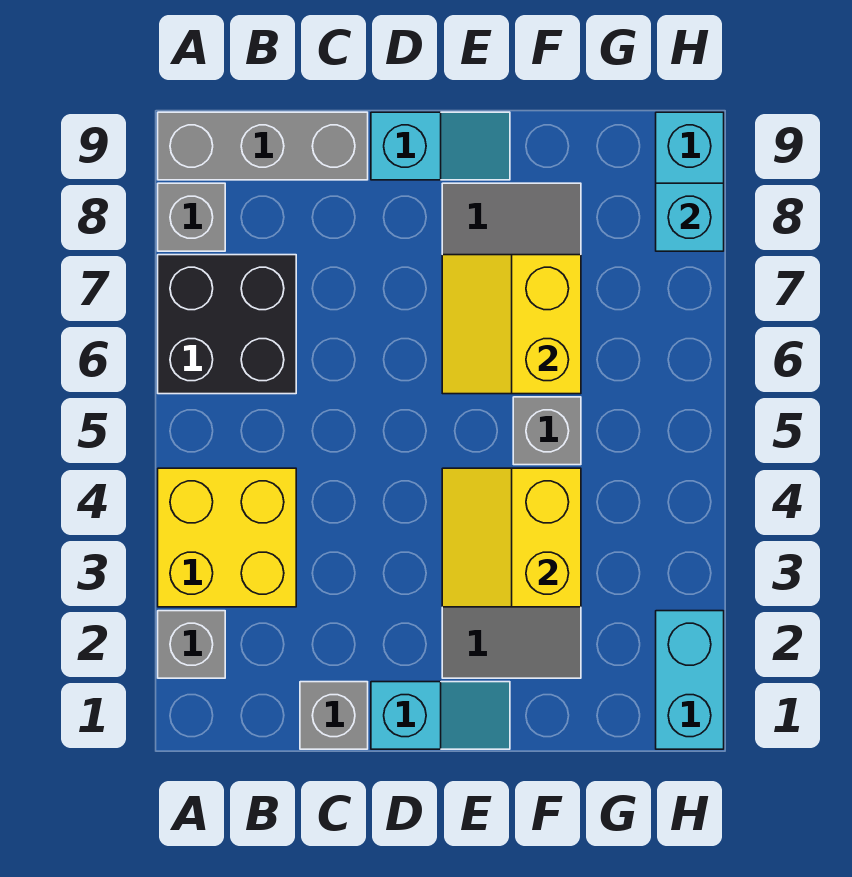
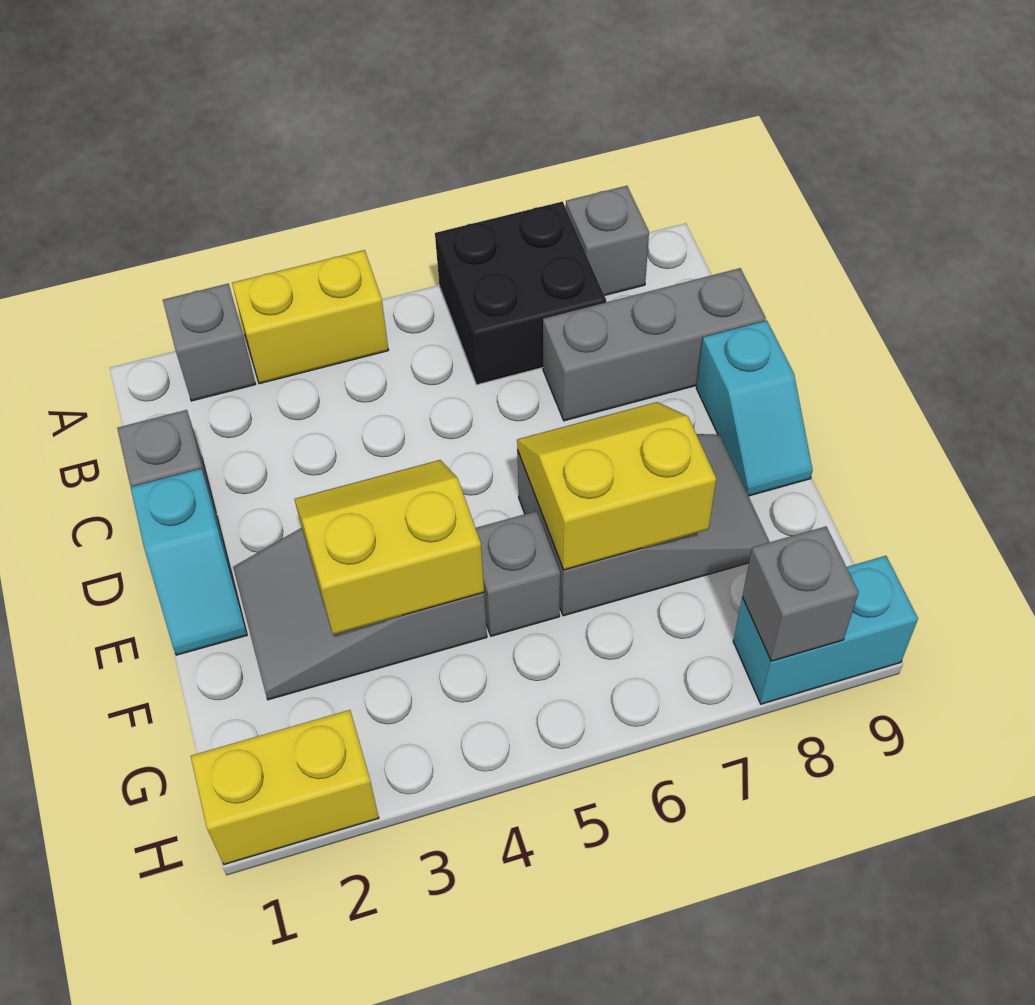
yellow brick A3:B4 level 1 -> yellow brick A3:A4 level 1
grey brick A9:C9 level 1 -> grey brick C7:C9 level 1
cyan brick H1:H2 level 1 -> yellow brick H1:H2 level 1
cyan brick H8 level 2 -> grey brick H8 level 2

